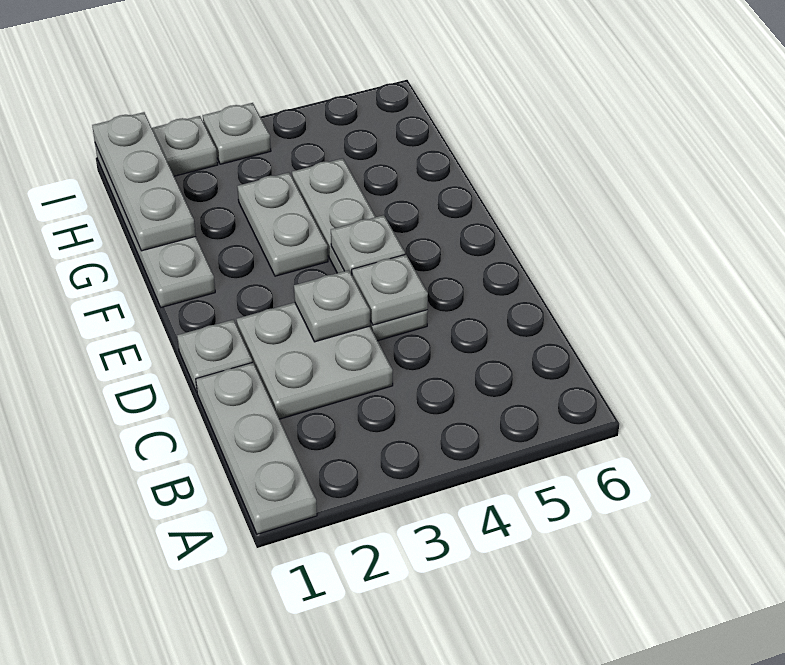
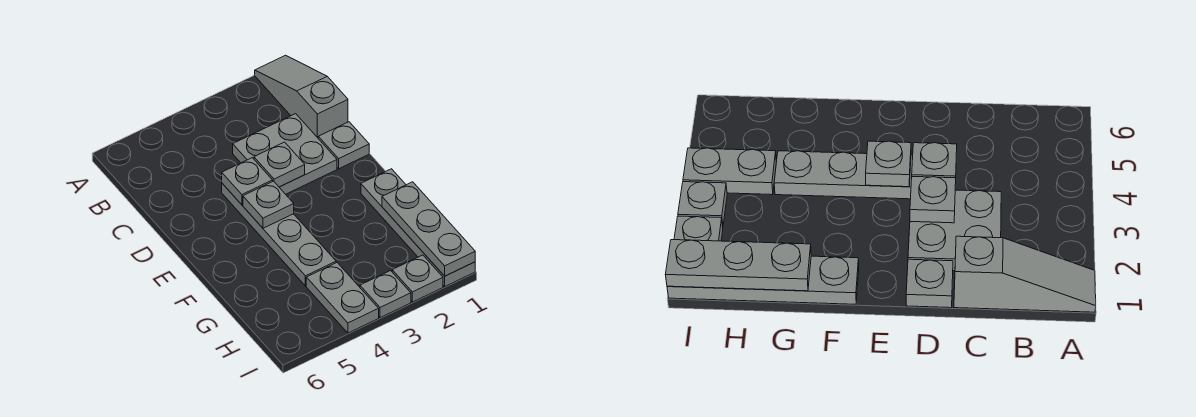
grey plate A1:C1 level 1 -> grey slope A1:C1 level 1 top C
grey plate F3:G3 level 1 -> grey plate H4:I4 level 1

